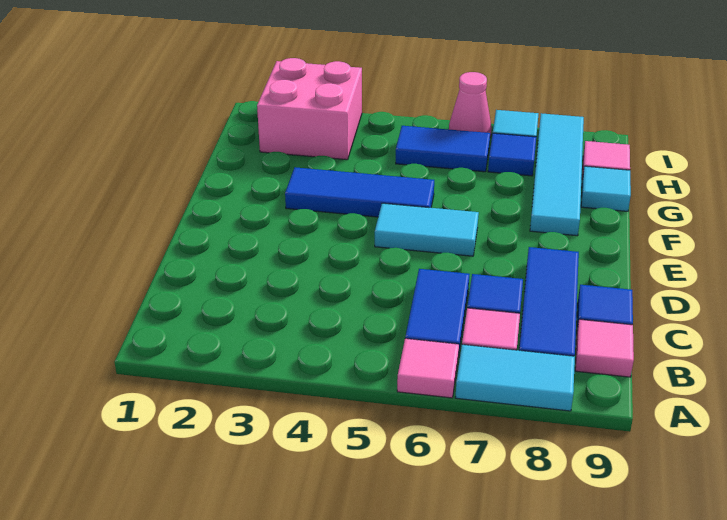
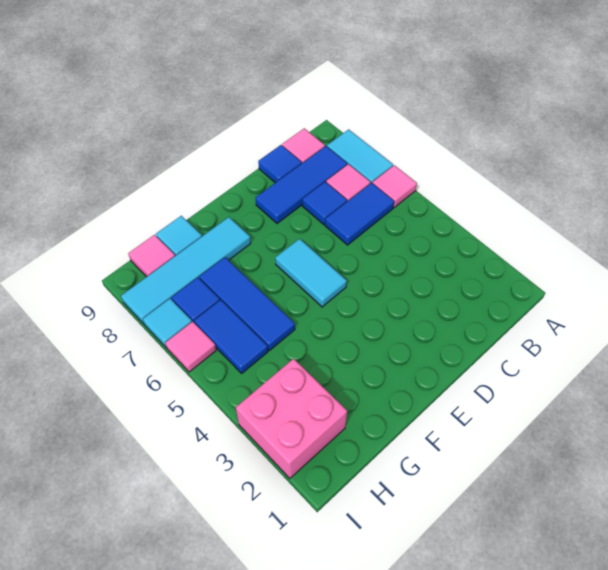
blue tile F3:F5 level 1 -> blue tile G5:G7 level 1
pink cone I6 level 1 -> pink tile I6 level 1

